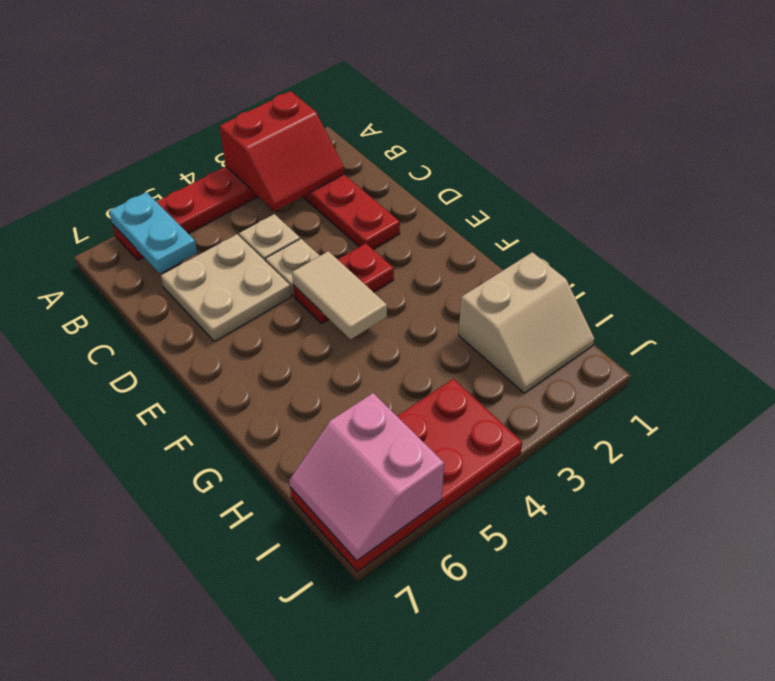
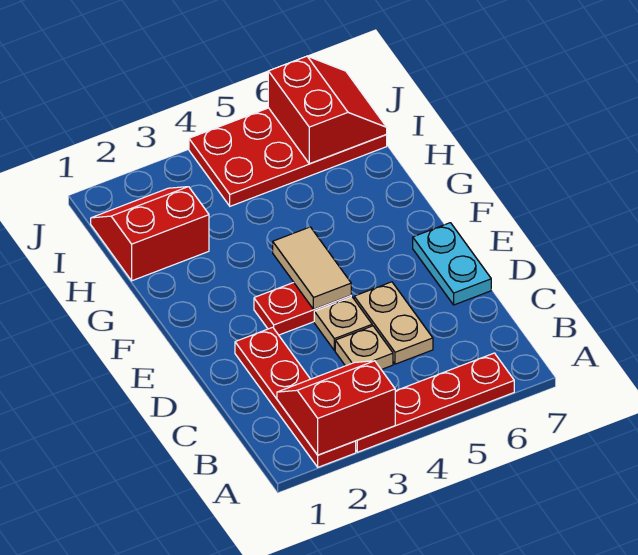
cyan plate A6:B6 level 2 -> cyan plate D7:E7 level 1
tan plate C5:D6 level 1 -> tan plate C5:D5 level 1
tan slope H1:I2 level 1 top H -> red slope H1:I2 level 1 top H
pink slope I6:J7 level 2 top 6 -> red slope I6:J7 level 2 top 6

